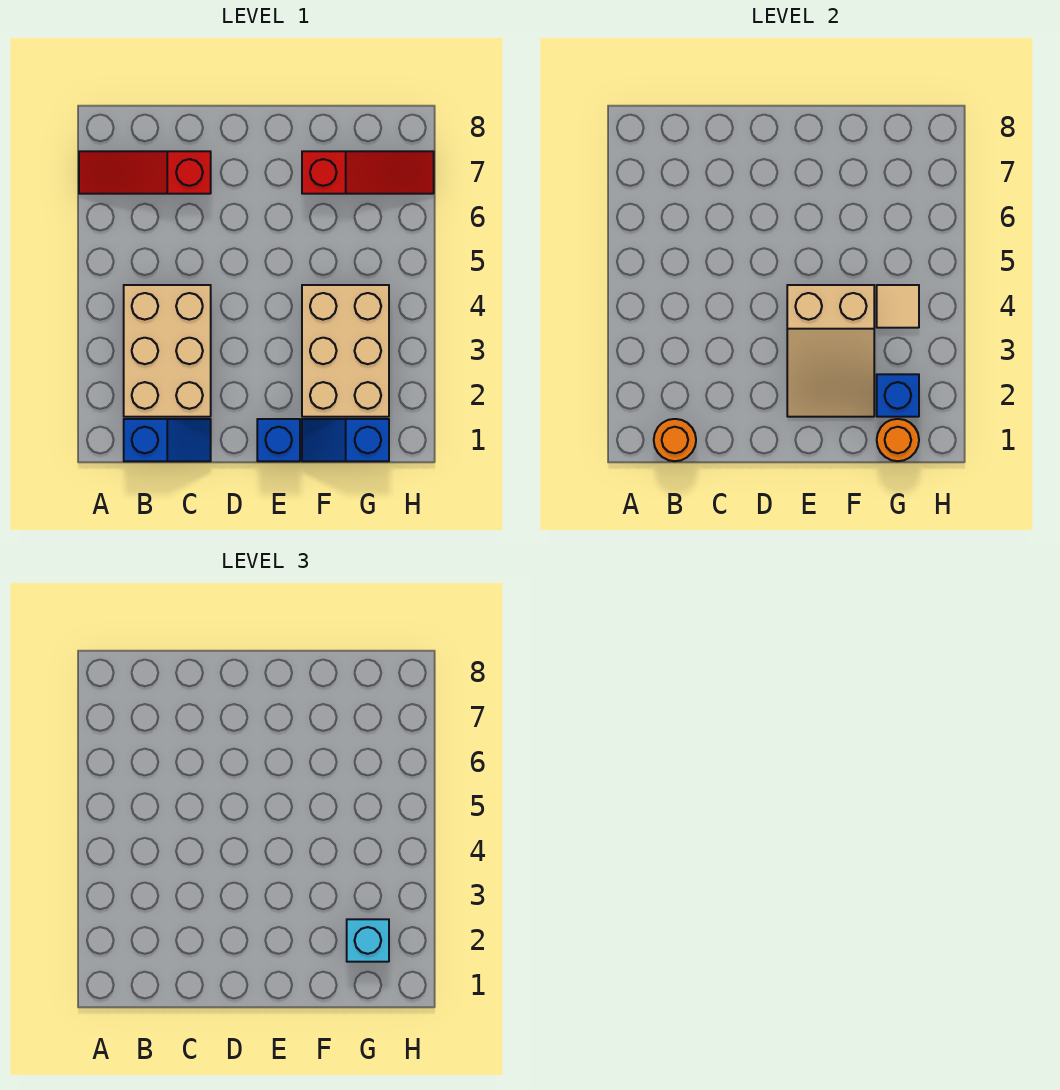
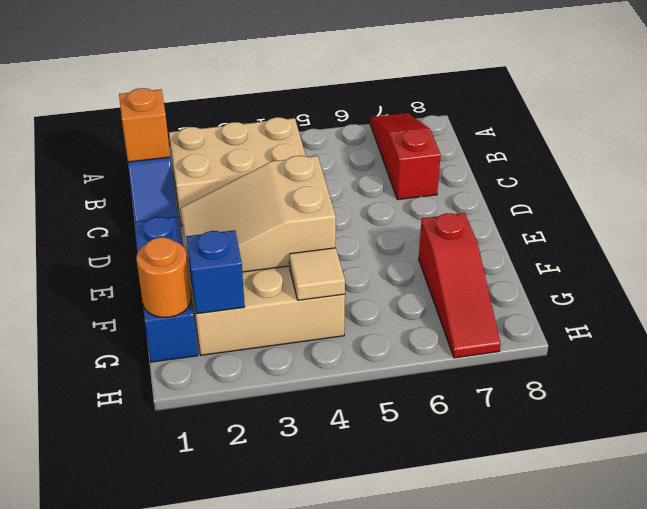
orange round brick B1 level 2 -> orange brick B1 level 2
cyan brick G2 level 3 -> none

